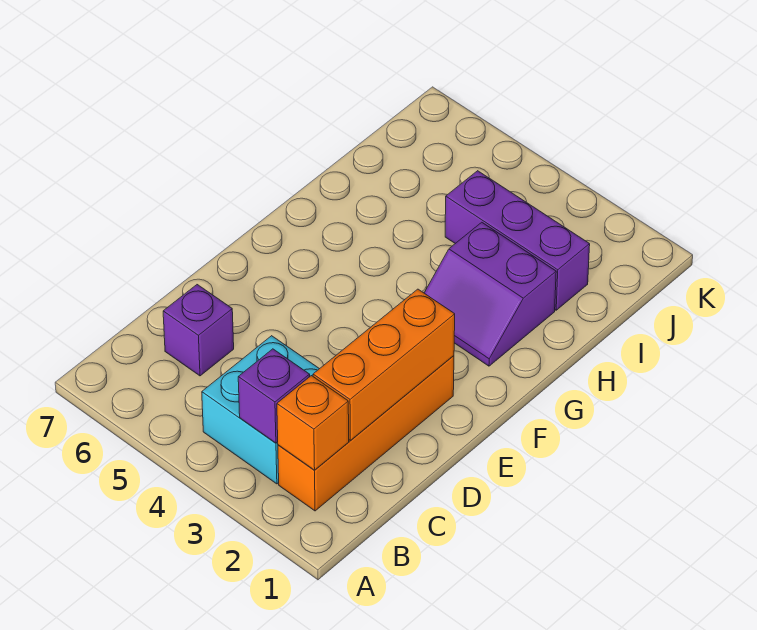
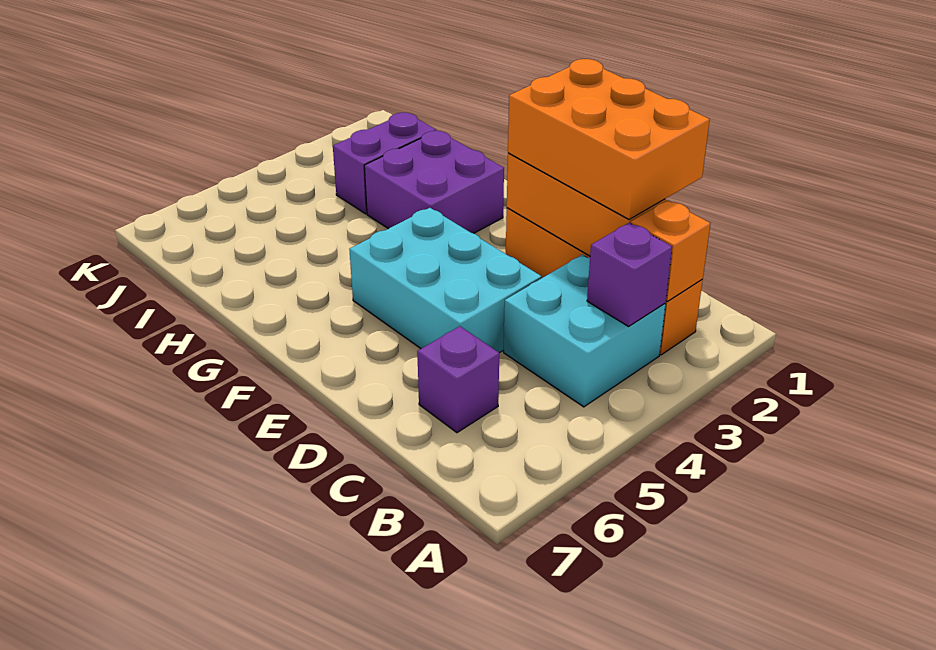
none -> orange brick C1:E2 level 3
none -> cyan brick D4:F5 level 1
purple slope G2:H3 level 1 top H -> purple brick G2:H3 level 1
purple brick I2:I4 level 1 -> purple brick I2:I3 level 1

